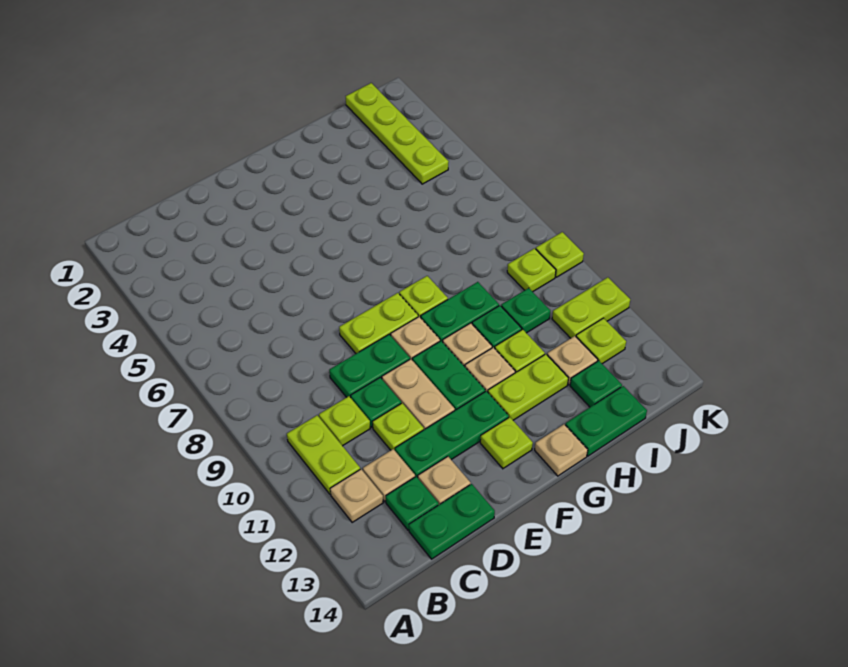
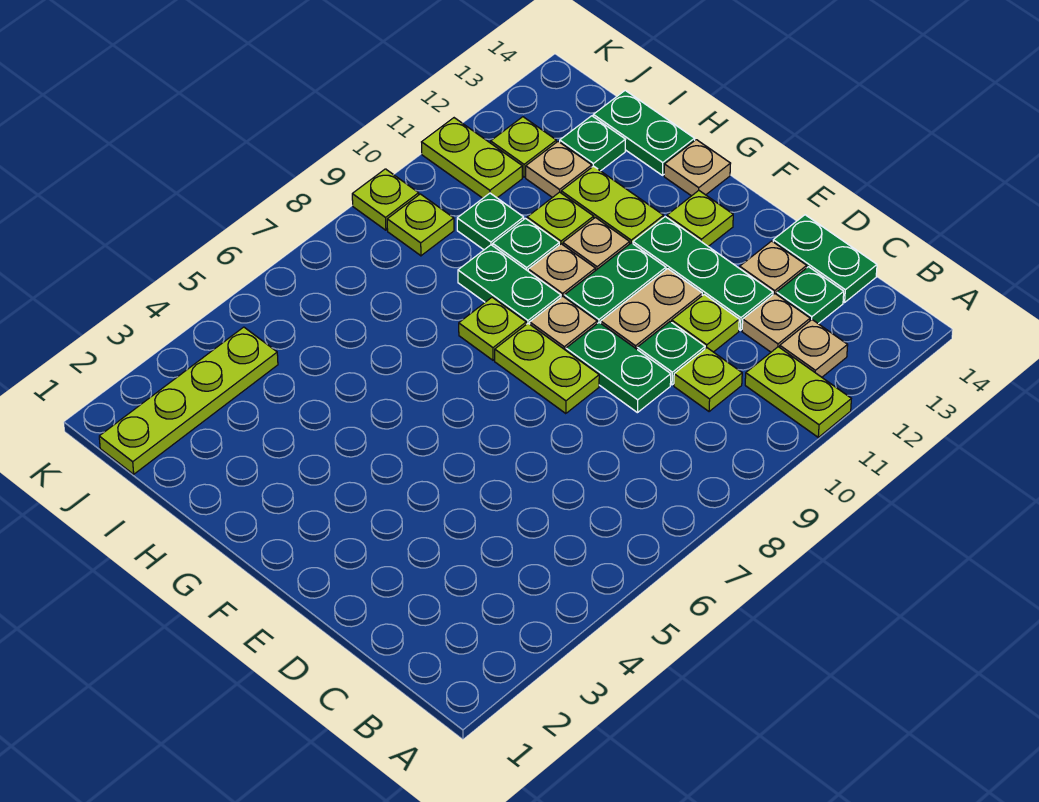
lime plate B10:B11 level 1 -> lime plate A11:B11 level 1

